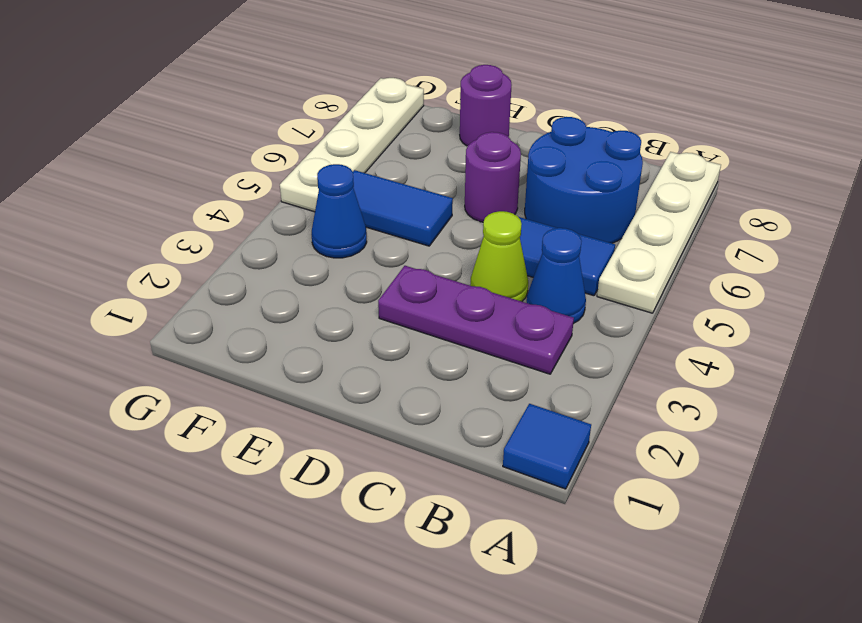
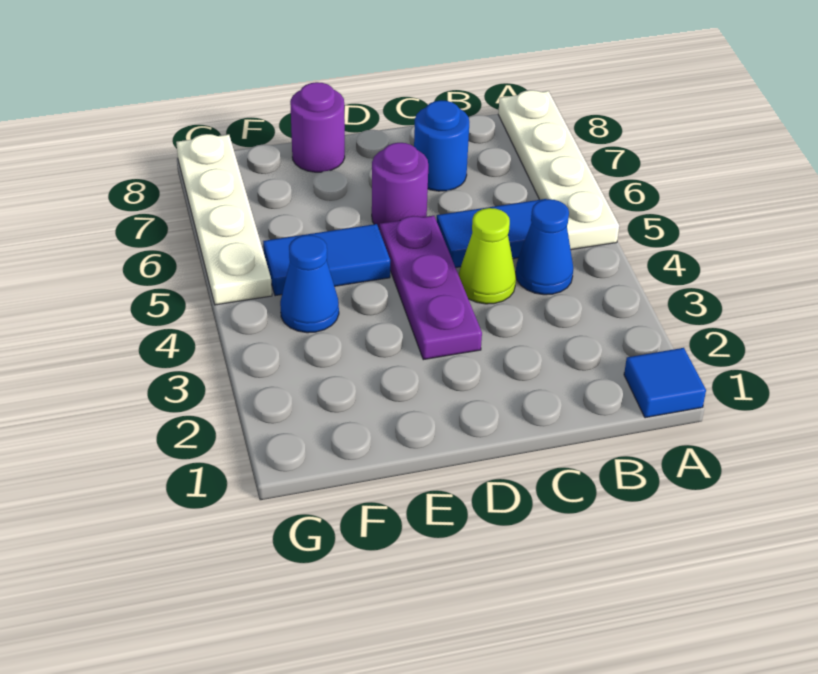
purple plate B3:D3 level 1 -> purple plate D3:D5 level 1
blue round brick B6:C7 level 1 -> blue round brick C7 level 1

